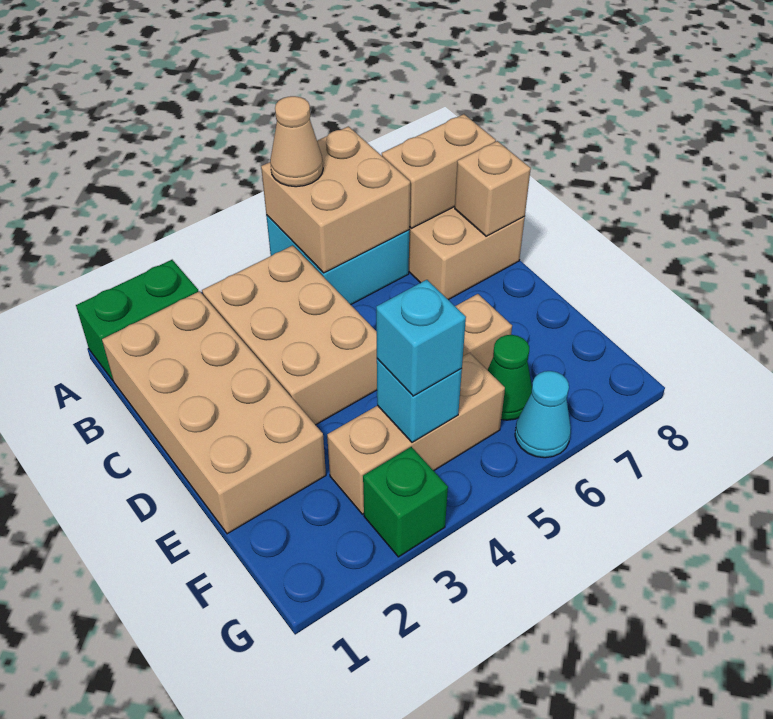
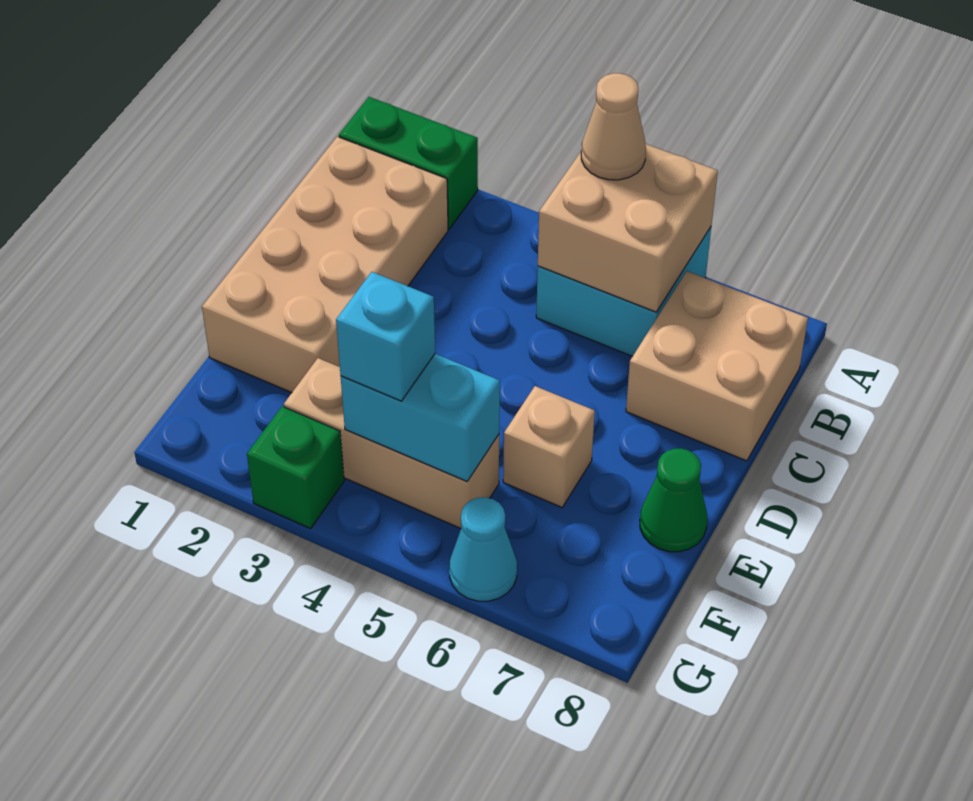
tan brick B3:D4 level 1 -> none
tan brick B7:B8 level 2 -> none
tan brick C8 level 2 -> none
cyan brick F4 level 2 -> cyan brick F4:F5 level 2
green cone F6 level 1 -> green cone E8 level 1

